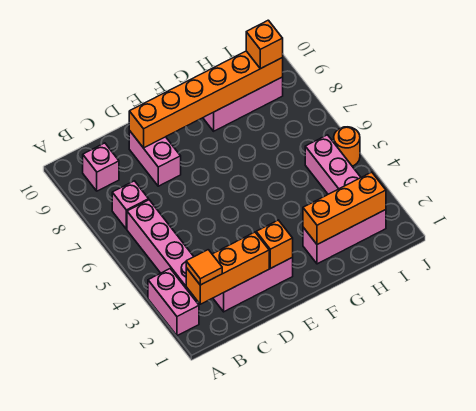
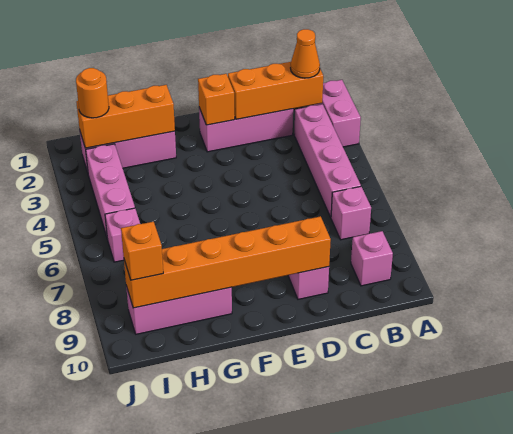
orange tile B2 level 3 -> orange cone B2 level 3
none -> pink brick I6 level 1
orange round brick J5 level 1 -> orange round brick I2 level 3

